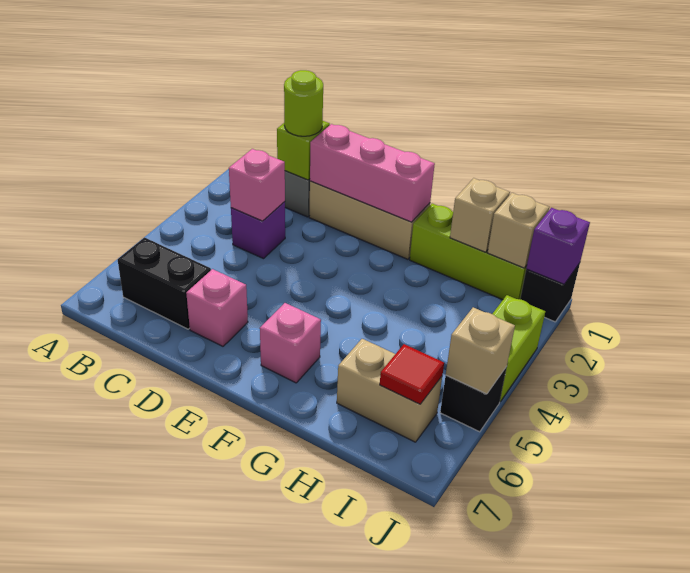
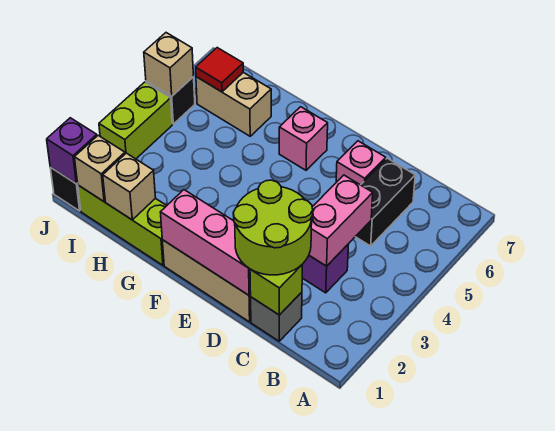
black brick B6:C6 level 1 -> black brick C5:C6 level 1
lime round brick C1 level 3 -> lime round brick C1:D2 level 3
pink brick C3 level 2 -> pink brick C3:C4 level 2

